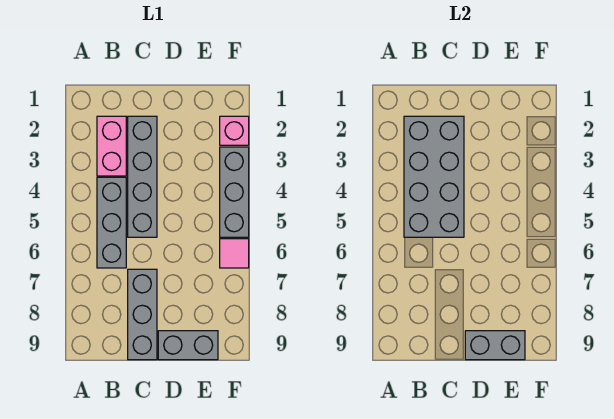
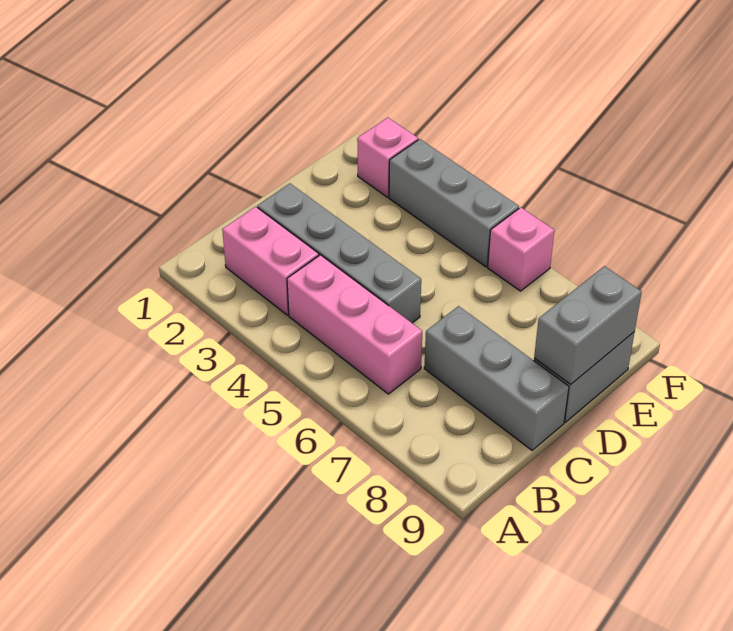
grey brick B2:C5 level 2 -> none
grey brick B4:B6 level 1 -> pink brick B4:B6 level 1
pink tile F6 level 1 -> pink brick F6 level 1

